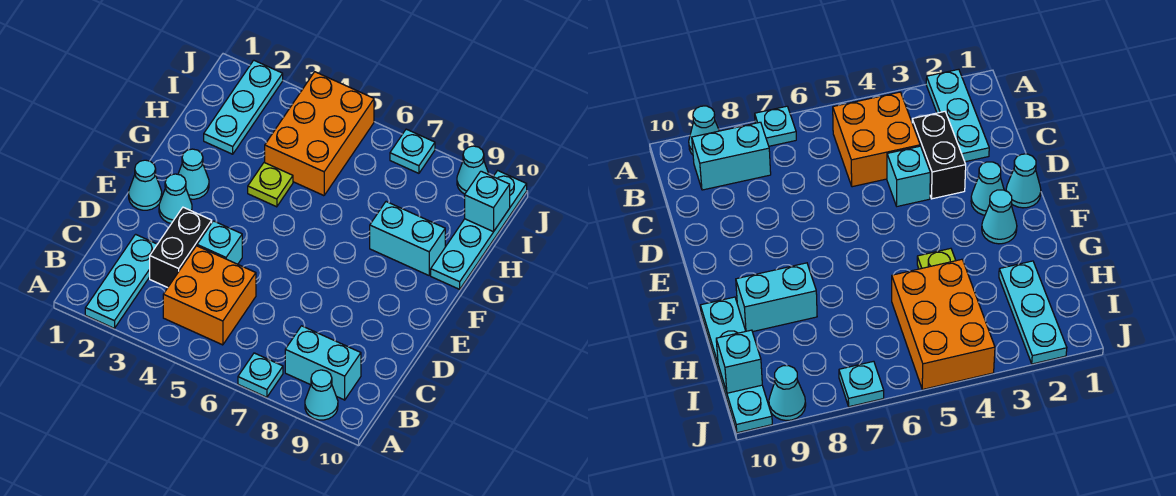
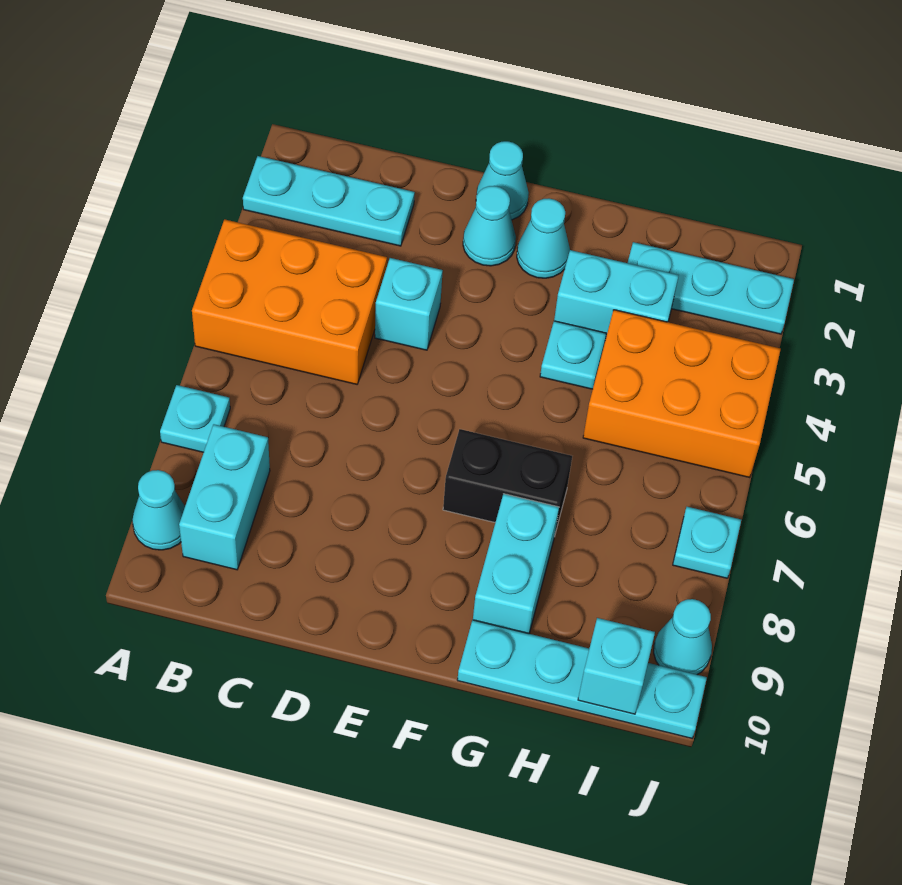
orange brick B4:C5 level 1 -> orange brick A4:C5 level 1
black brick C3:D3 level 1 -> black brick F7:G7 level 1
none -> cyan brick G3:H3 level 1
lime plate G4 level 1 -> cyan plate G4 level 1

